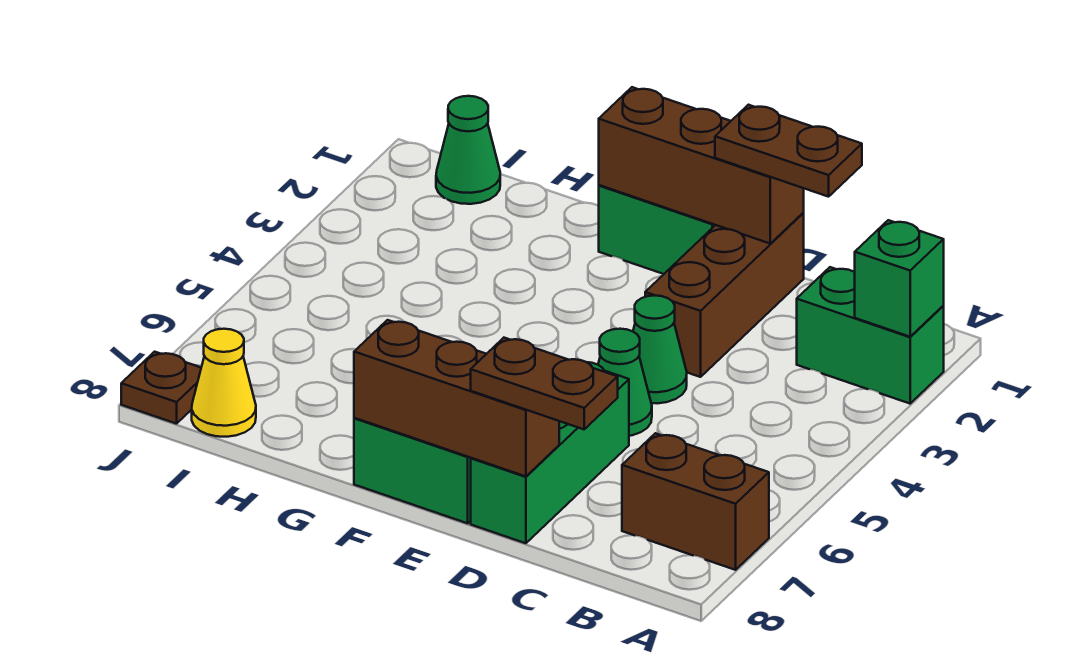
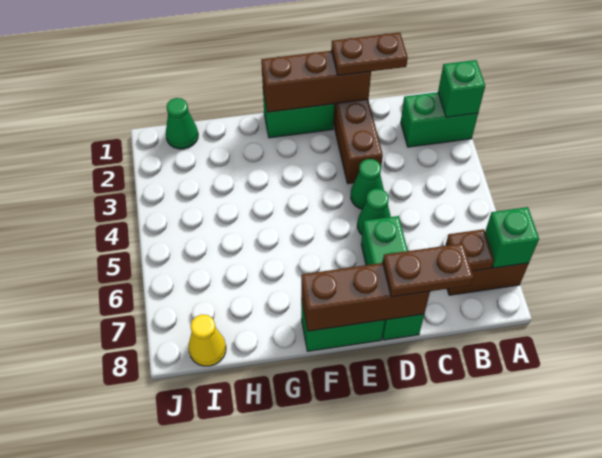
none -> green brick A7 level 2
brown plate J8 level 1 -> brown plate B7 level 2

